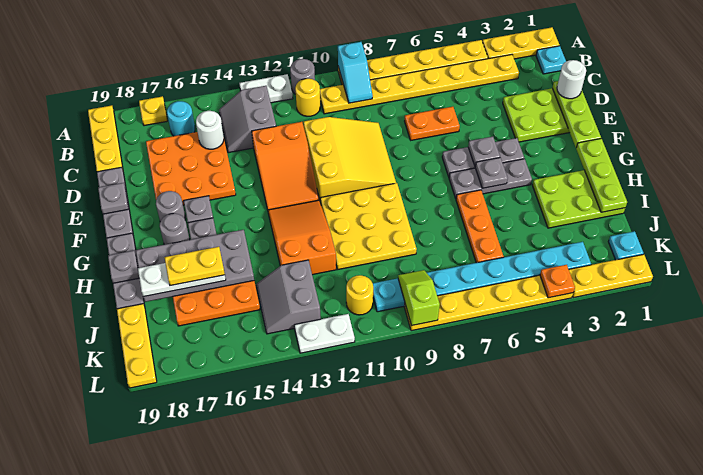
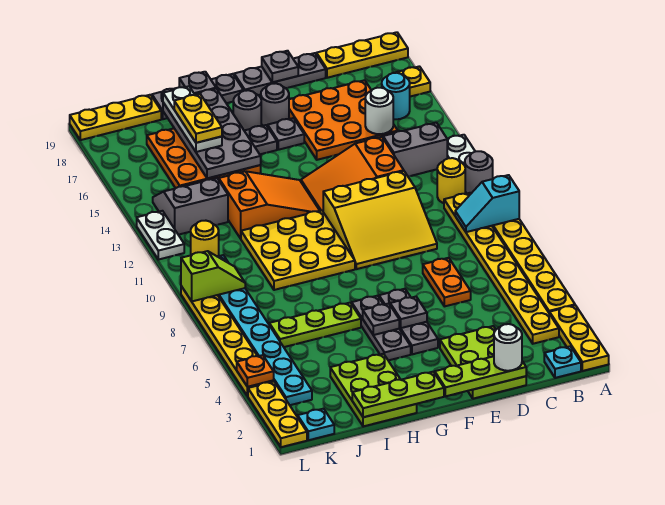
orange plate H6:J6 level 1 -> lime plate H6:J6 level 1

